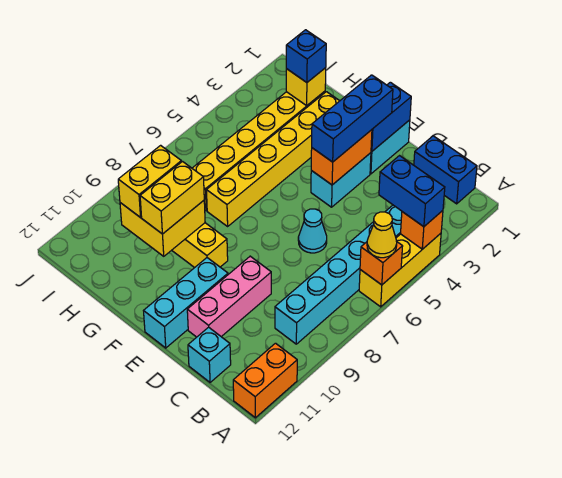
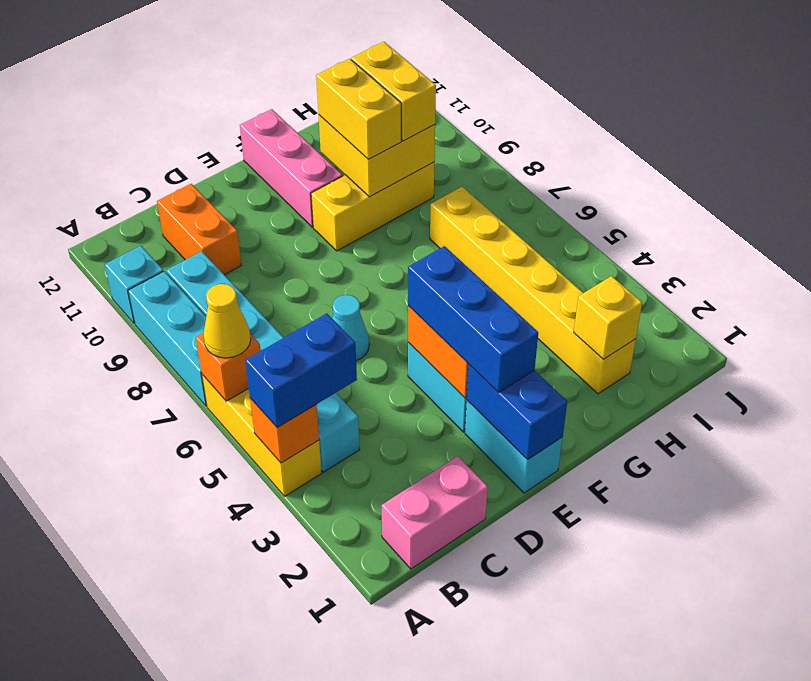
orange brick A11:A12 level 1 -> orange brick C10:C11 level 1
blue brick B1:C1 level 1 -> pink brick B1:C1 level 1
cyan brick C12 level 1 -> cyan brick A10 level 1
pink brick D9:D11 level 1 -> pink brick F10:F12 level 1
cyan brick E10:E12 level 1 -> cyan brick A7:A9 level 1
yellow brick G2:G7 level 1 -> none
blue brick H2 level 3 -> none

